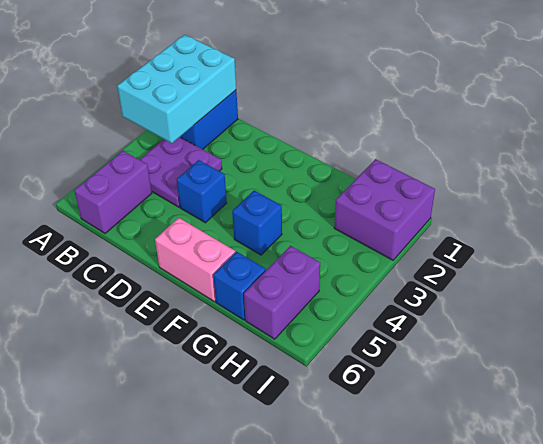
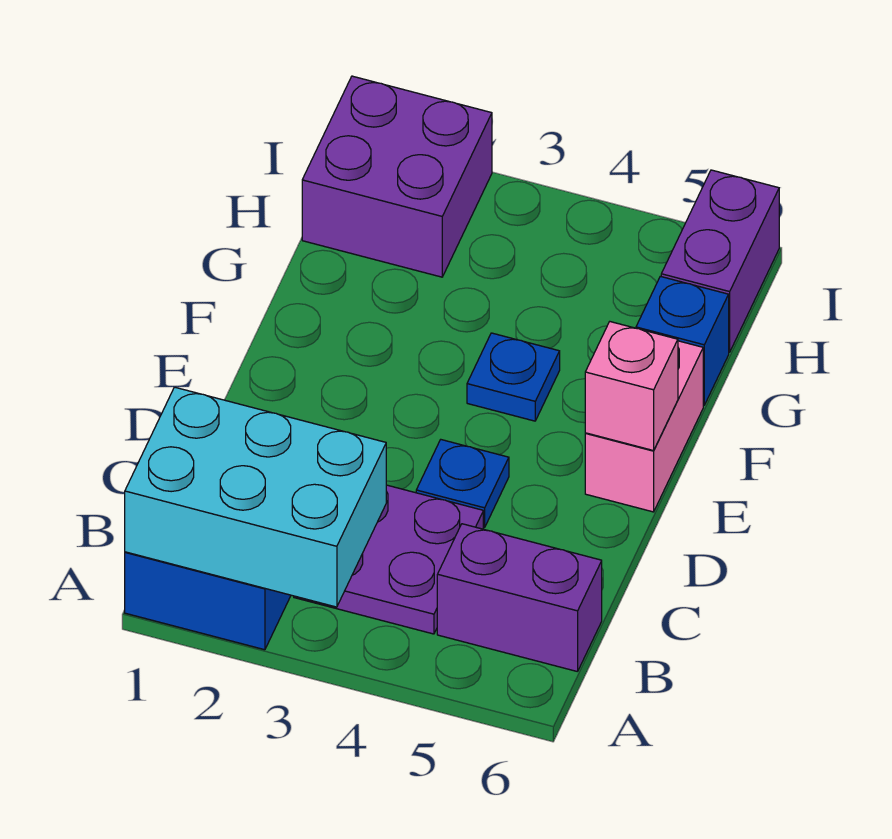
blue brick D4 level 1 -> blue plate D4 level 1
none -> pink brick E6 level 2
blue brick F4 level 1 -> blue plate F4 level 1
purple brick H5:H6 level 1 -> purple brick H6:I6 level 1

